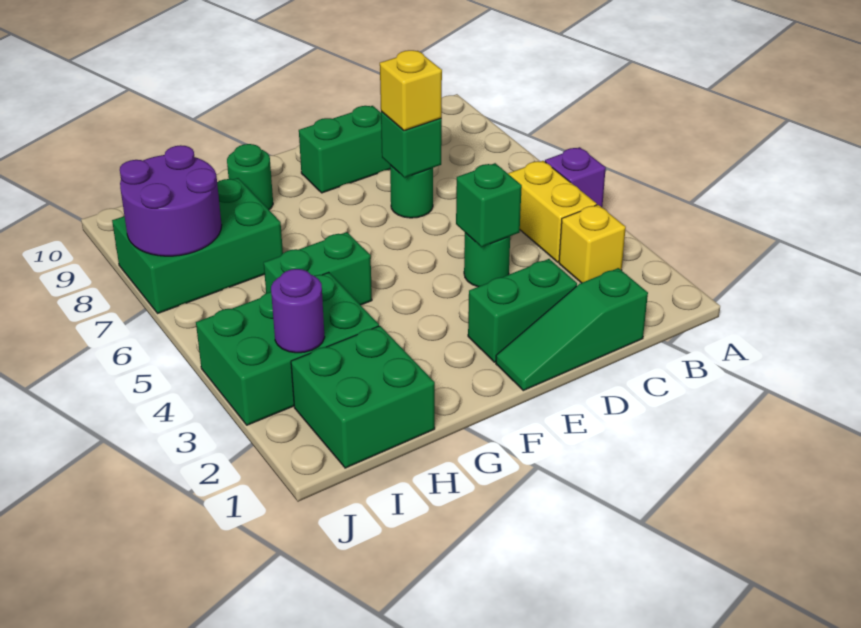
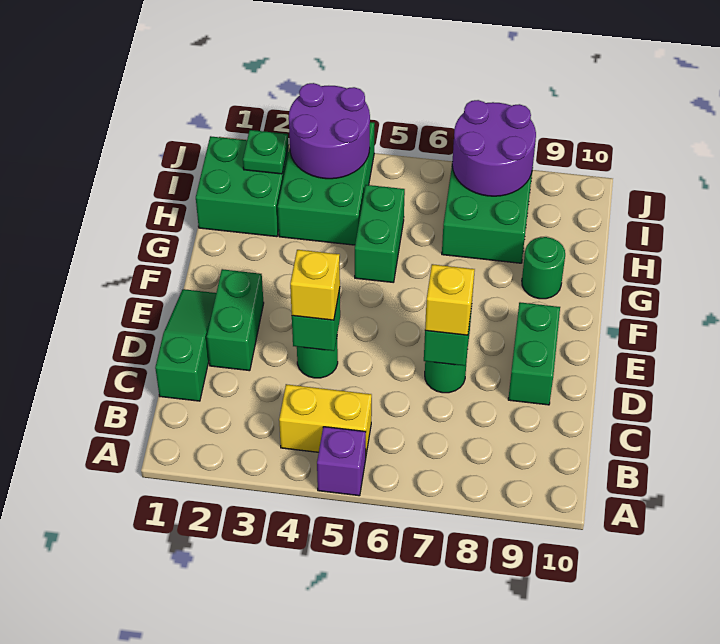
yellow brick B3 level 1 -> yellow brick D4 level 3
none -> green plate I2 level 2
purple round brick I3 level 2 -> purple round brick I3:J4 level 2

